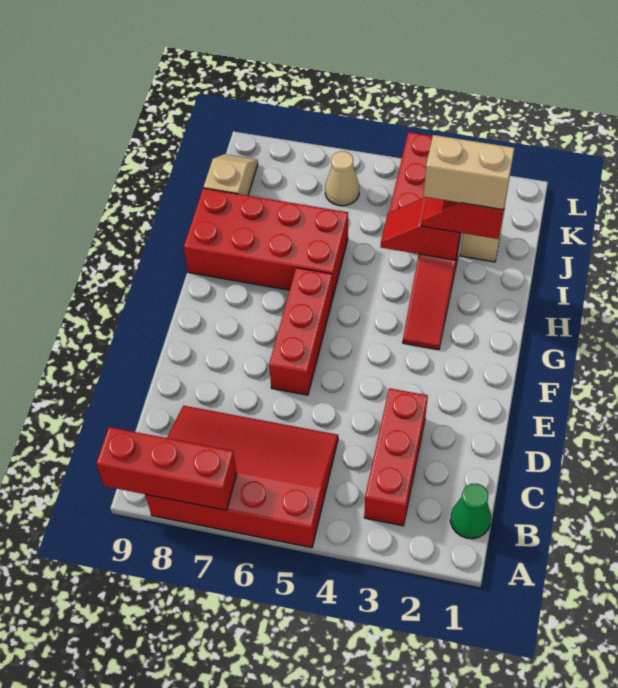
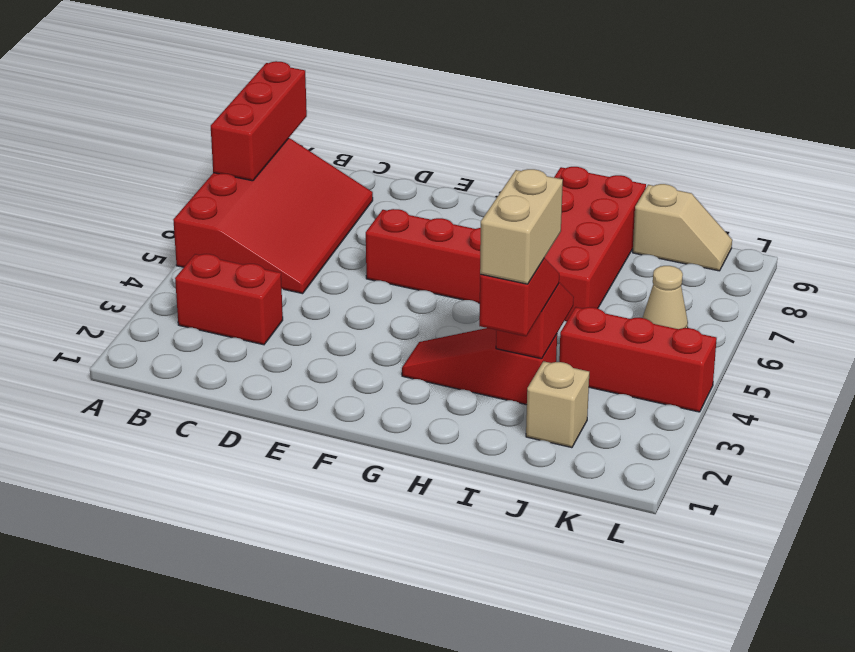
green cone B1 level 1 -> none
red brick B3:D3 level 1 -> red brick B3:C3 level 1

